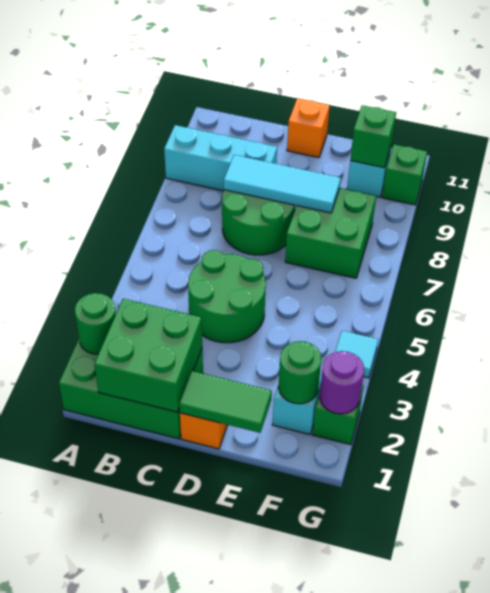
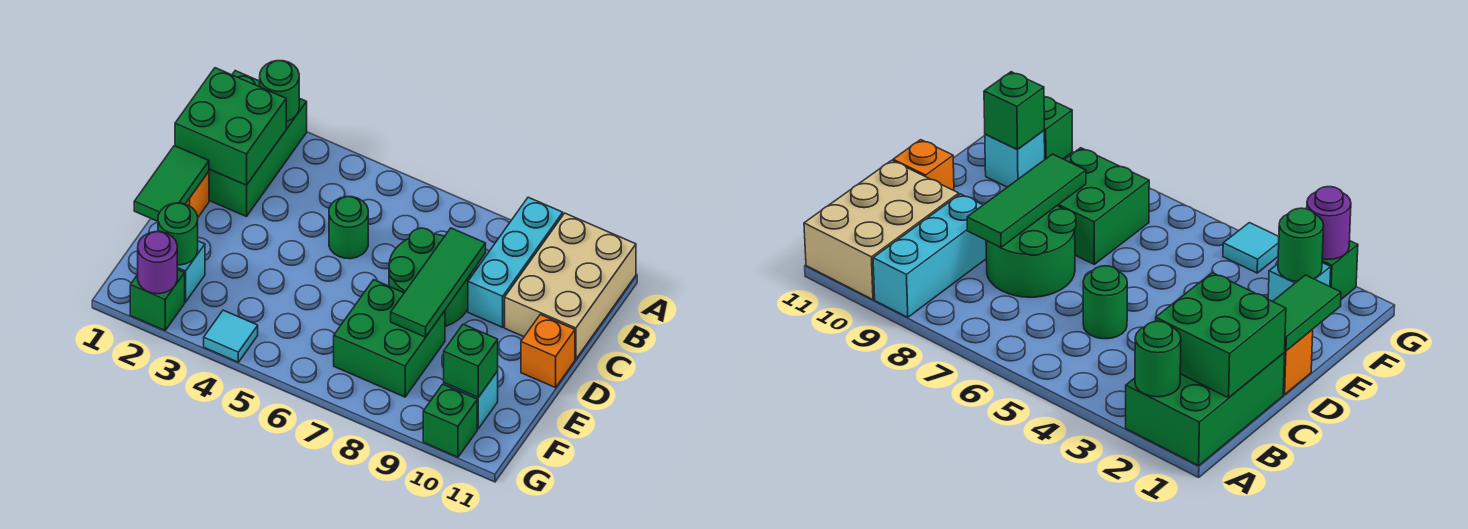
none -> tan brick A10:C11 level 1
green round brick C4:D5 level 1 -> green round brick C5 level 1
cyan tile C8:E8 level 2 -> green tile C8:E8 level 2

